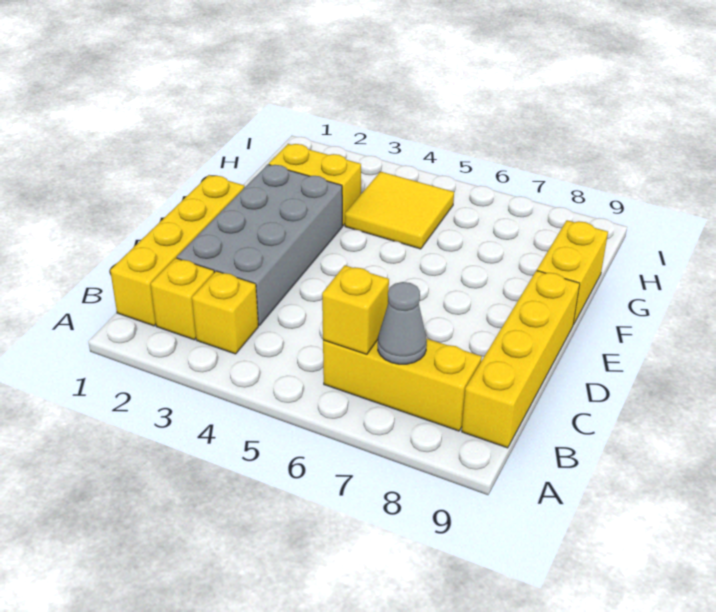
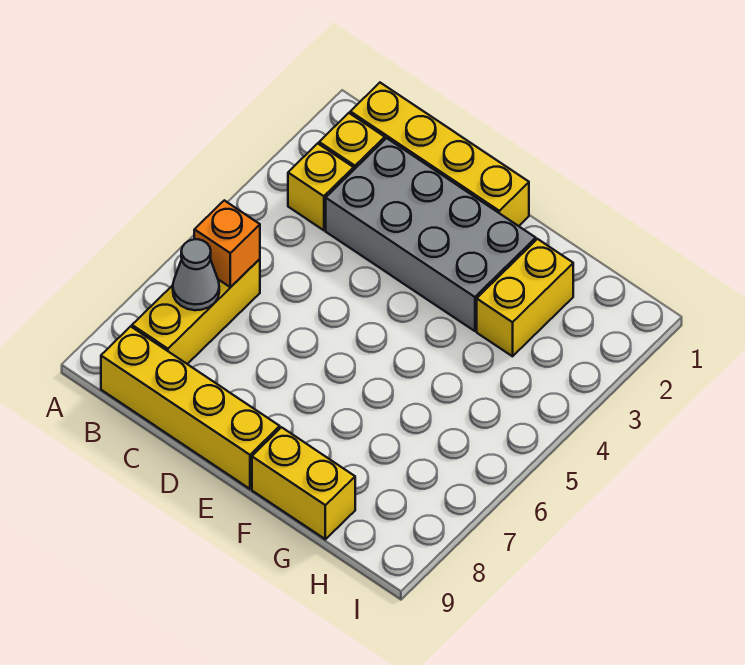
yellow brick B6 level 2 -> orange brick B6 level 2
yellow tile G4:H5 level 1 -> none

